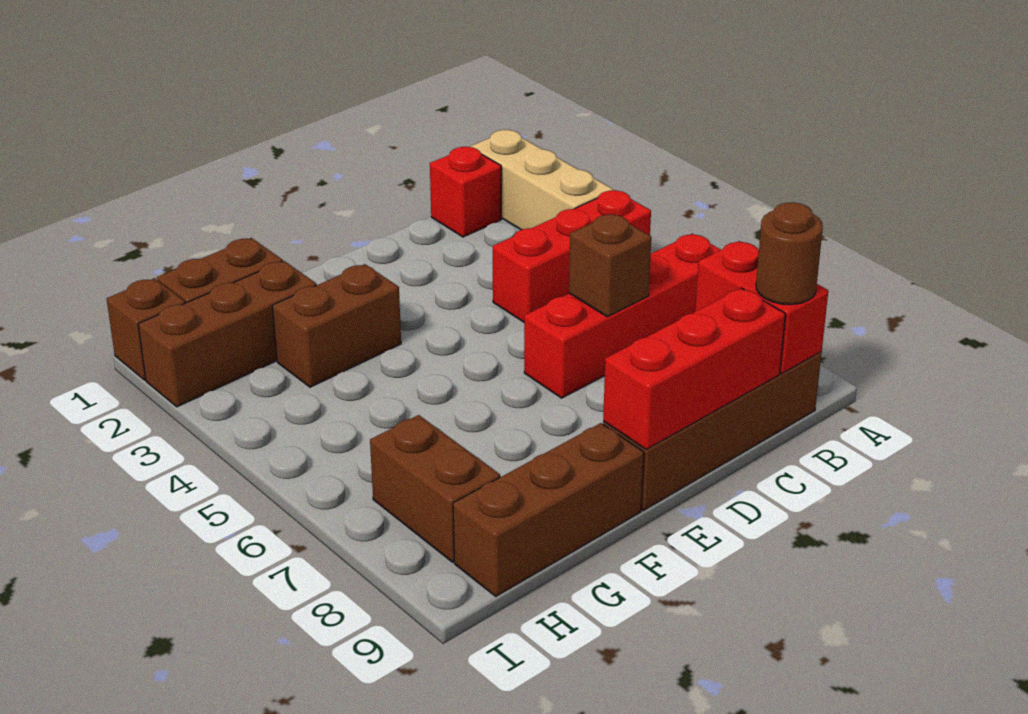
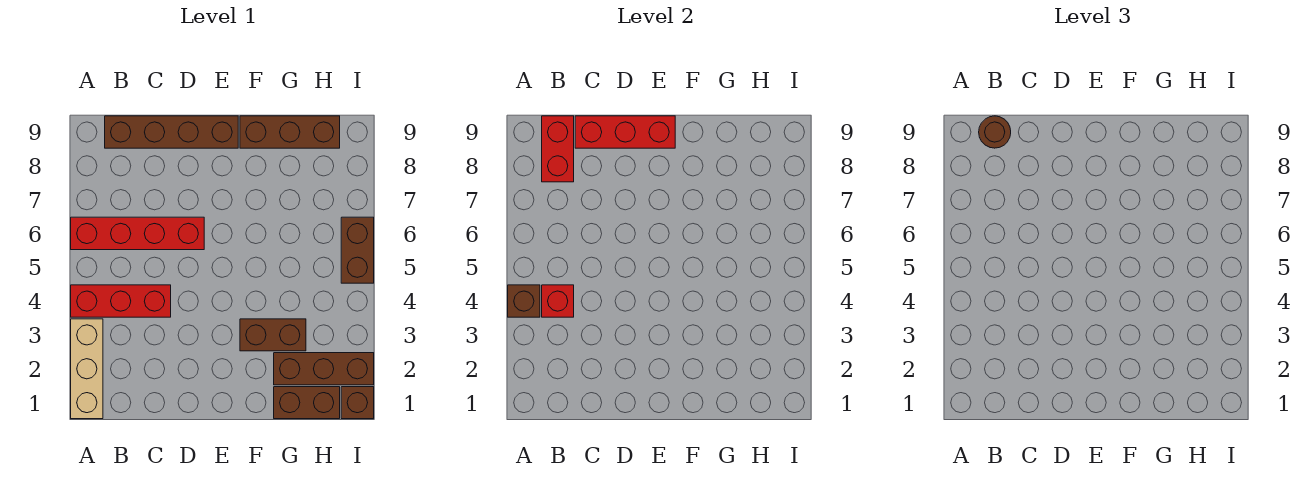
red brick B1 level 1 -> red brick B4 level 2
brown brick C6 level 2 -> brown brick A4 level 2
brown brick H7:H8 level 1 -> brown brick I5:I6 level 1

